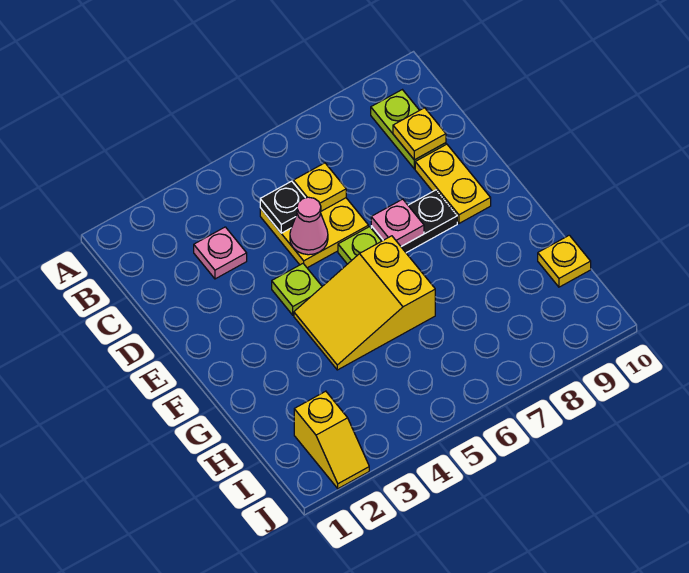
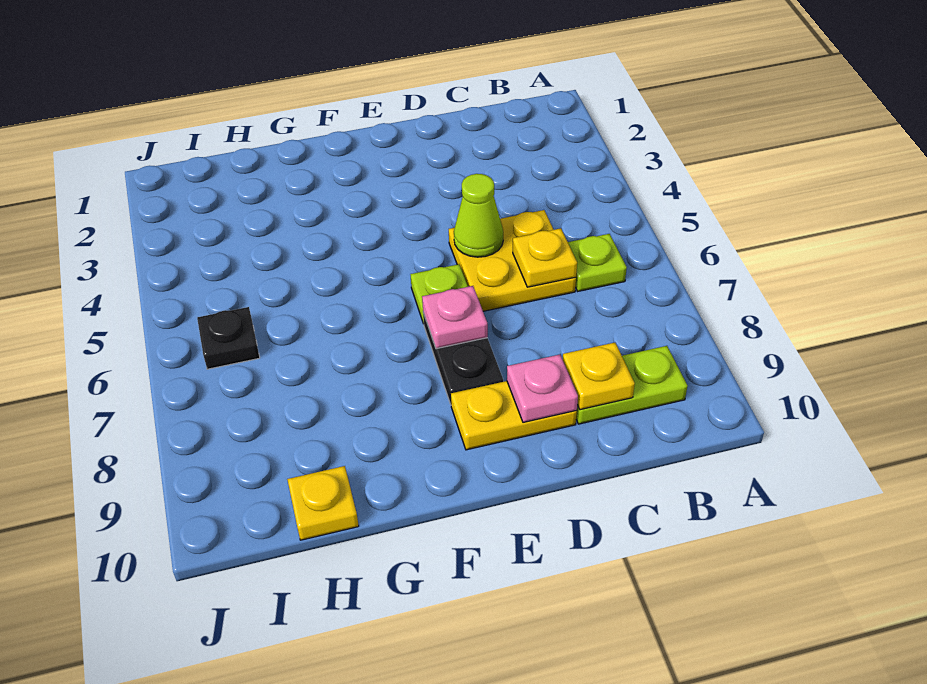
pink plate C3 level 1 -> pink plate D9 level 2
black plate C5 level 2 -> black plate I6 level 1
pink cone D5 level 2 -> lime cone D5 level 2
lime plate E4 level 1 -> lime plate B6 level 1
yellow slope F4:G6 level 1 top 6 -> none
yellow slope I2:J2 level 1 top I -> none

